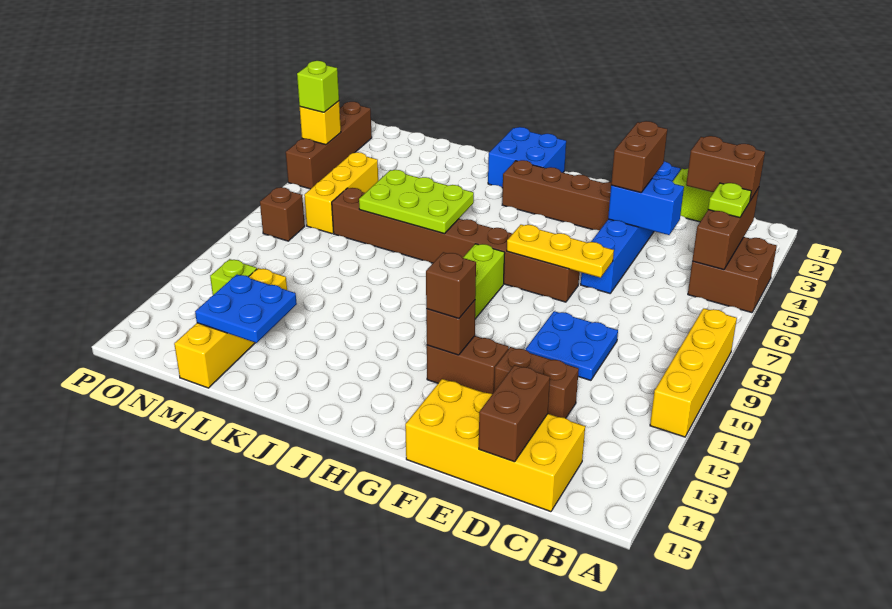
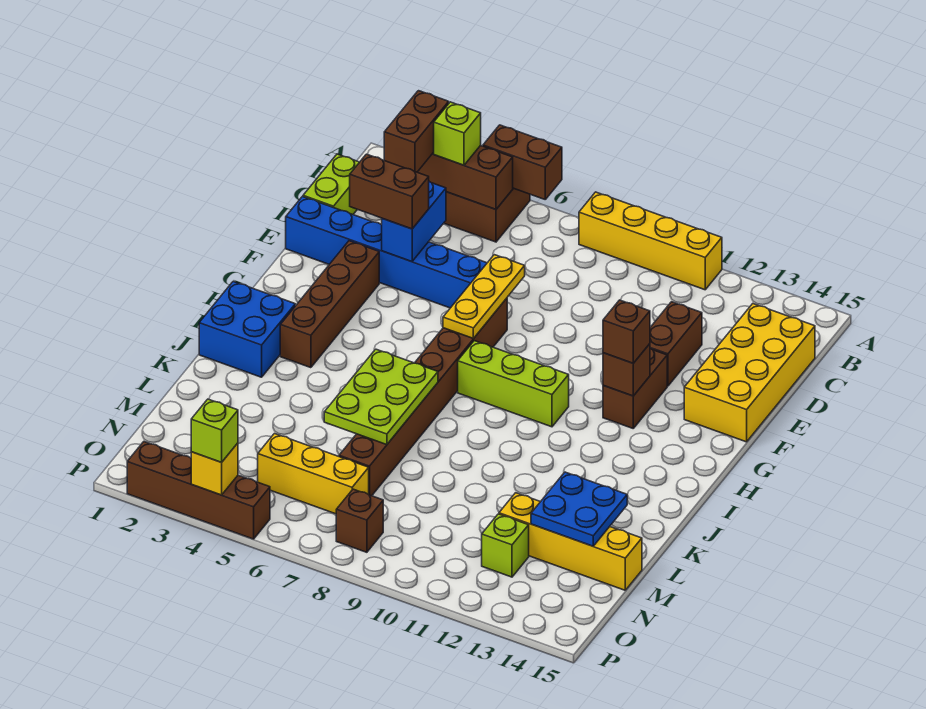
lime plate B4 level 3 -> lime brick B4 level 3
blue plate D9:E10 level 1 -> none
brown brick D14:D15 level 2 -> brown brick A5:A6 level 2

